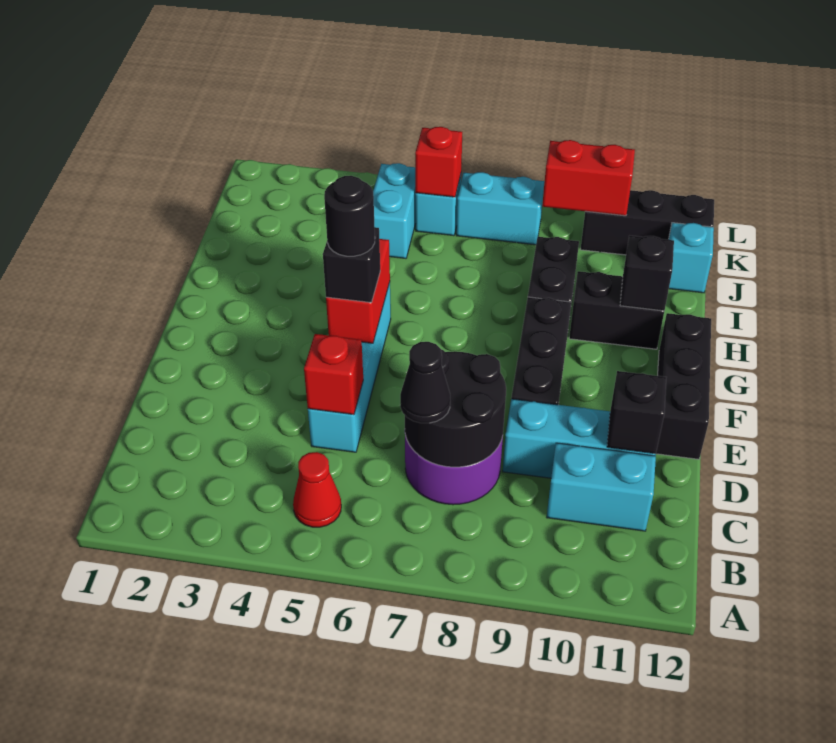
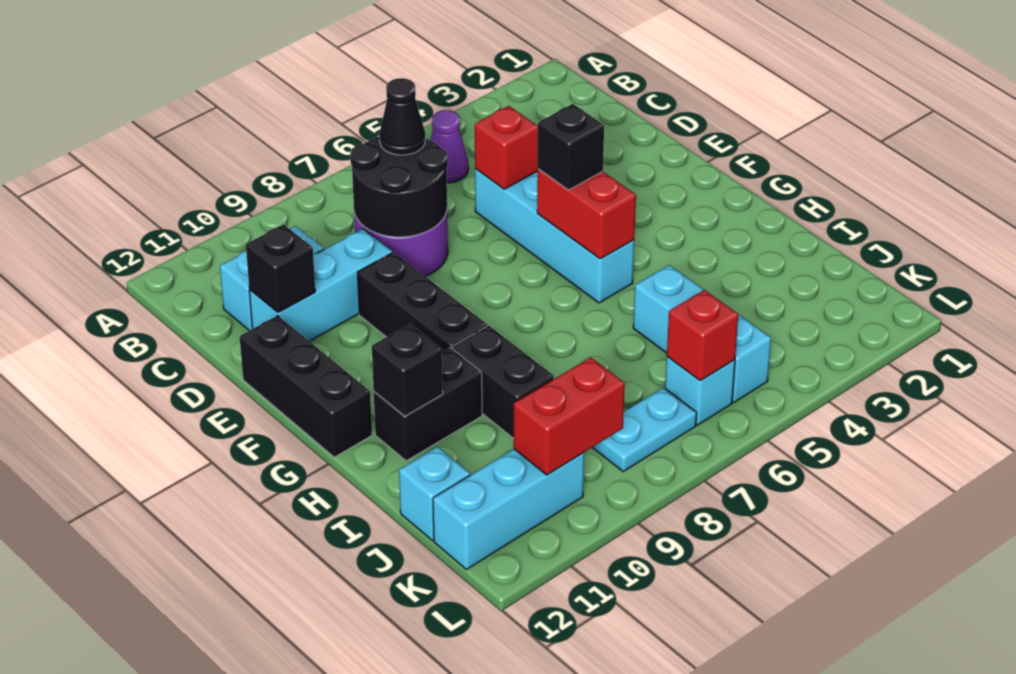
red cone B5 level 1 -> purple cone B5 level 1
black round brick F5 level 4 -> none
cyan brick J5:K5 level 1 -> cyan brick I5:K5 level 1
cyan brick K7:K8 level 1 -> cyan plate K7:K8 level 1
black brick K10:K12 level 1 -> cyan brick K10:K12 level 1

